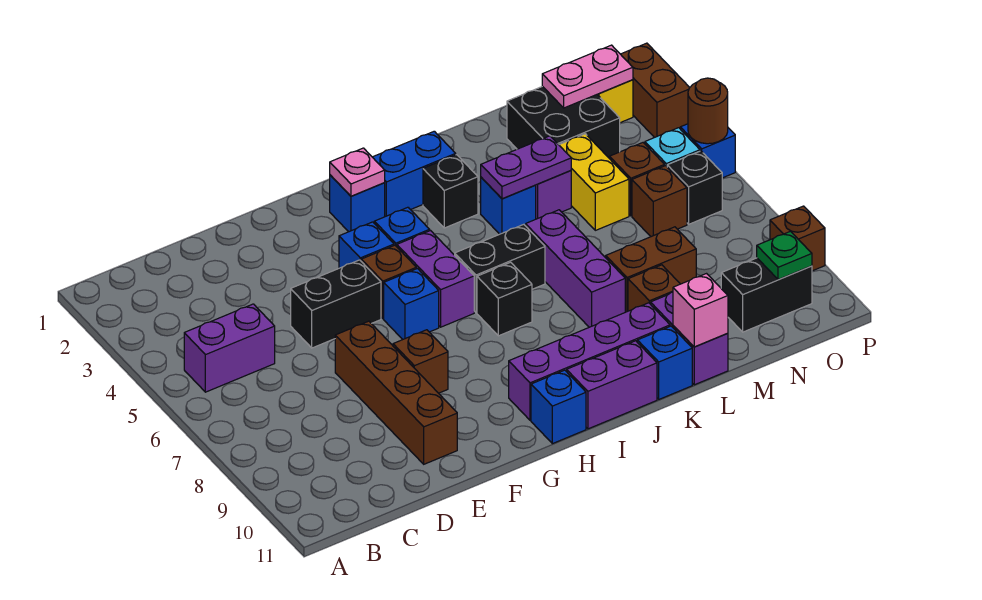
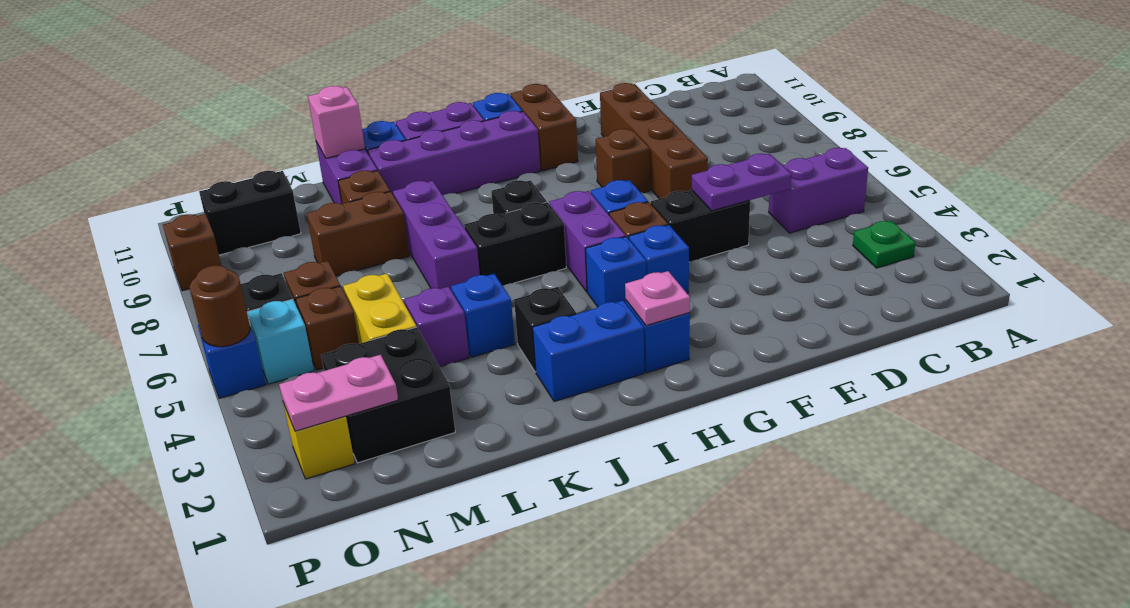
purple plate K4:L4 level 2 -> purple plate D5:E5 level 2
green plate O10 level 2 -> green plate B3 level 1
brown brick P2:P3 level 1 -> brown brick G10:G11 level 1

